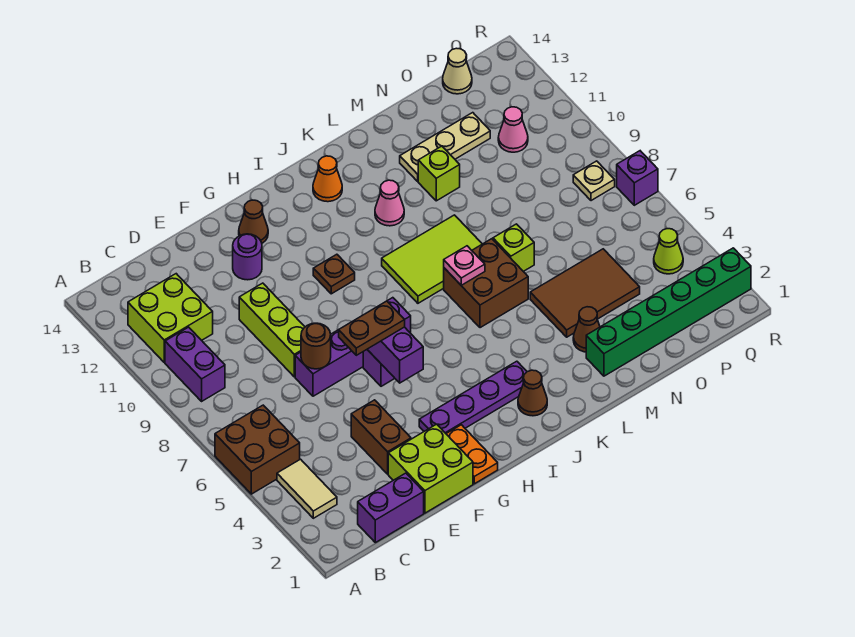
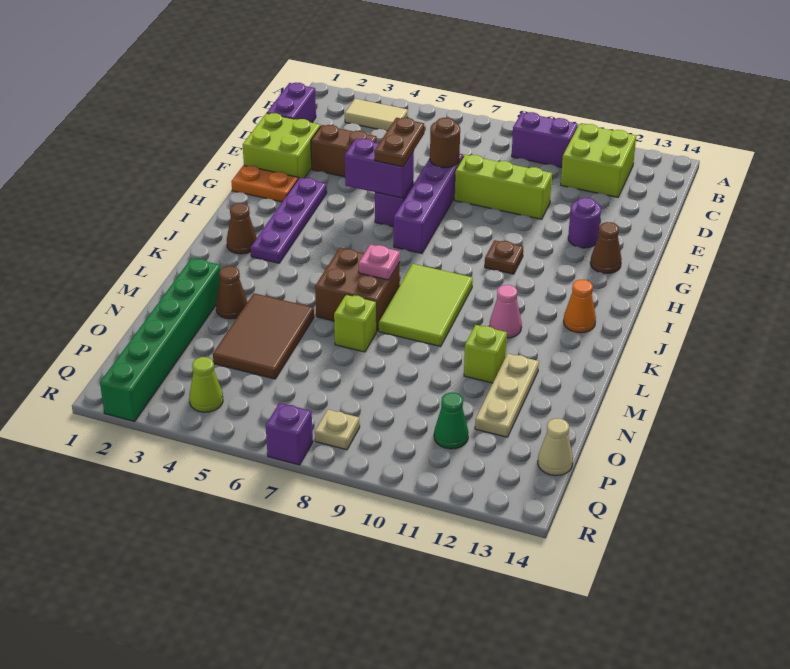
brown brick A5:B6 level 1 -> none
pink cone P11 level 1 -> green cone P11 level 1

